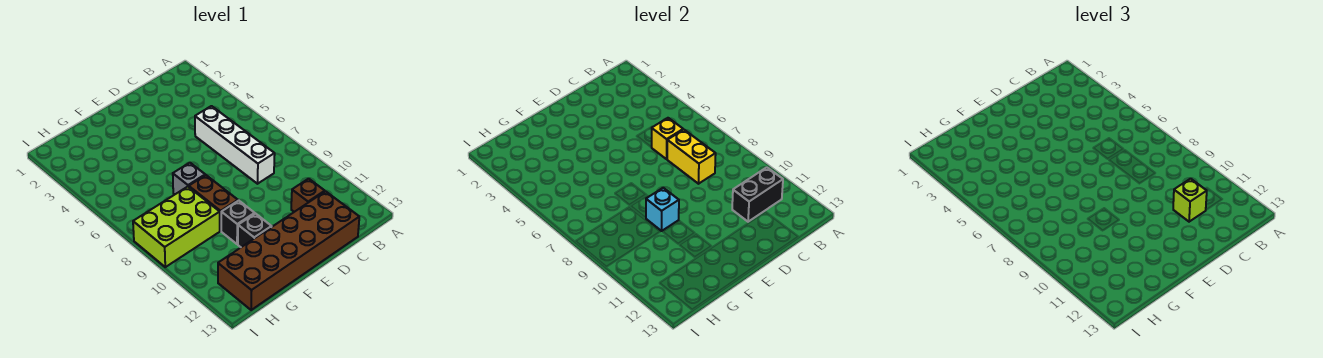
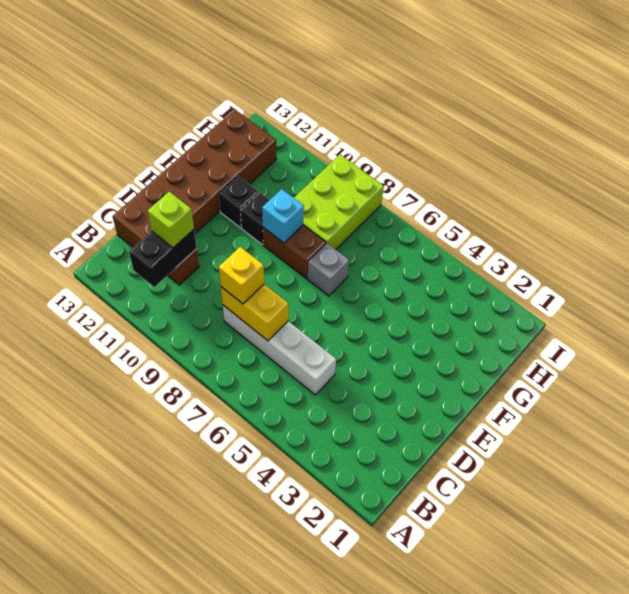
yellow brick C6 level 2 -> yellow brick C8 level 3

